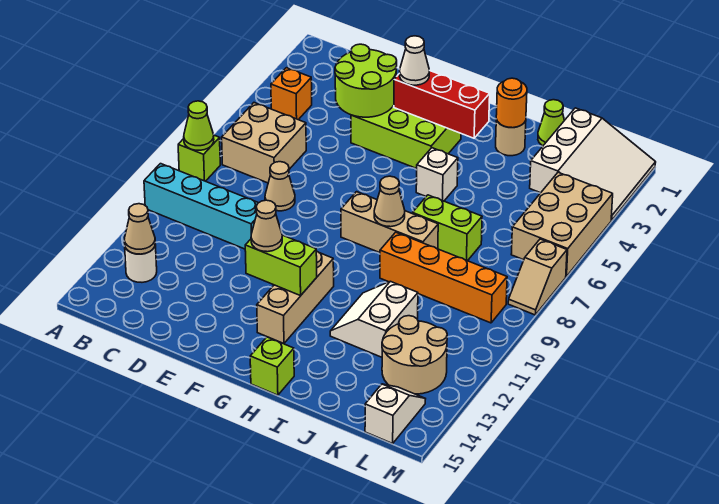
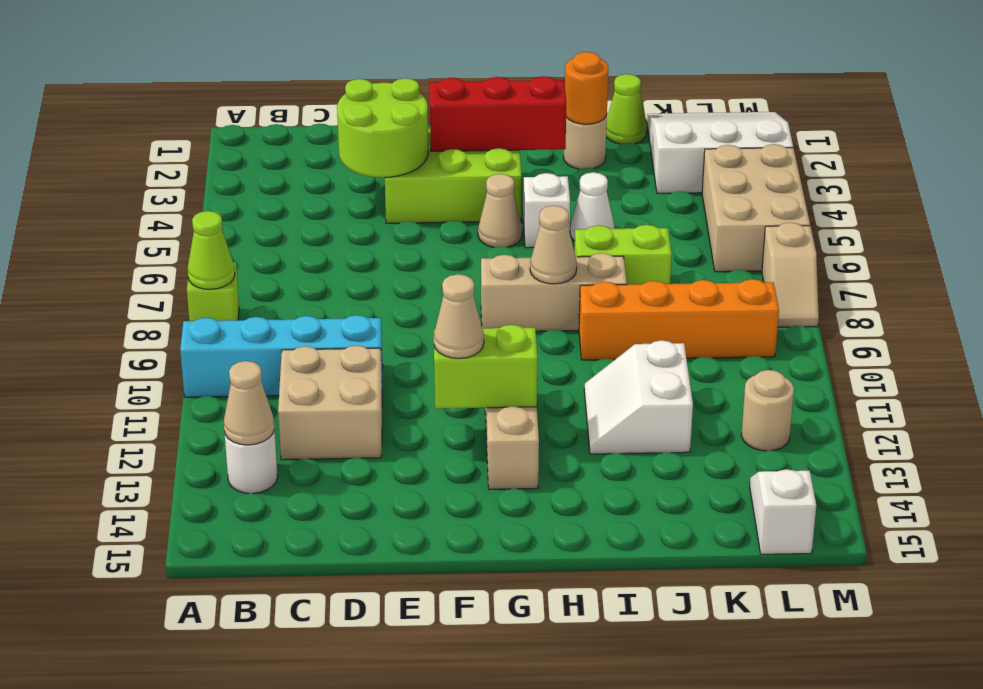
orange brick B4 level 1 -> none
tan brick B6:C7 level 1 -> tan brick C11:D12 level 1
tan cone D8 level 1 -> tan cone G5 level 1
white cone F3 level 3 -> white cone I5 level 1
lime brick H15 level 1 -> none
white slope K1:M3 level 1 top K -> white slope K1:M3 level 1 top 3
tan round brick K12:L13 level 1 -> tan round brick L12 level 1

